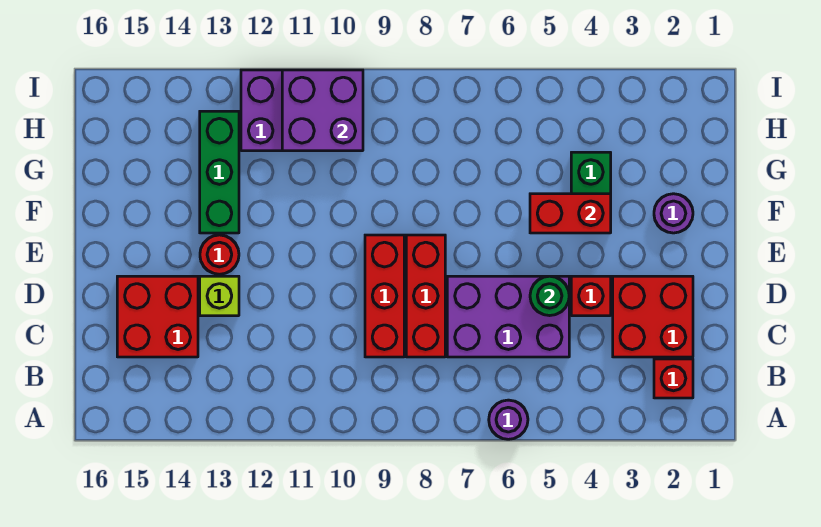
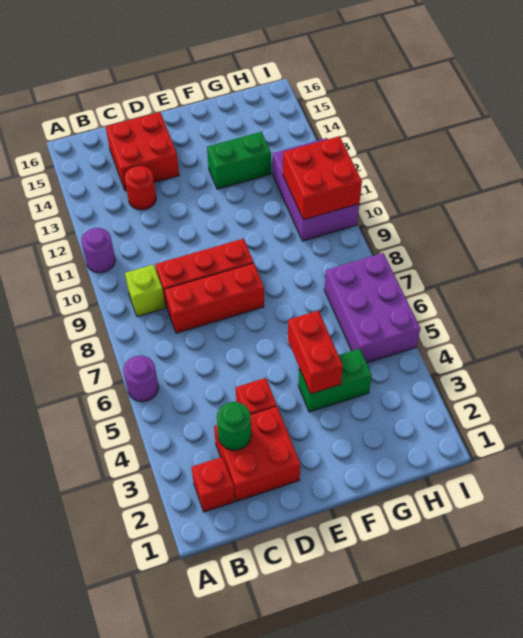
purple brick C5:D7 level 1 -> purple brick H5:I7 level 1
green round brick D5 level 2 -> green round brick C3 level 2
lime brick D13 level 1 -> lime brick B9 level 1
red round brick E13 level 1 -> red round brick C13 level 1
purple round brick F2 level 1 -> purple round brick A11 level 1
green brick F13:H13 level 1 -> green brick F13:G13 level 1
purple brick H10:I11 level 2 -> red brick H10:I11 level 2

